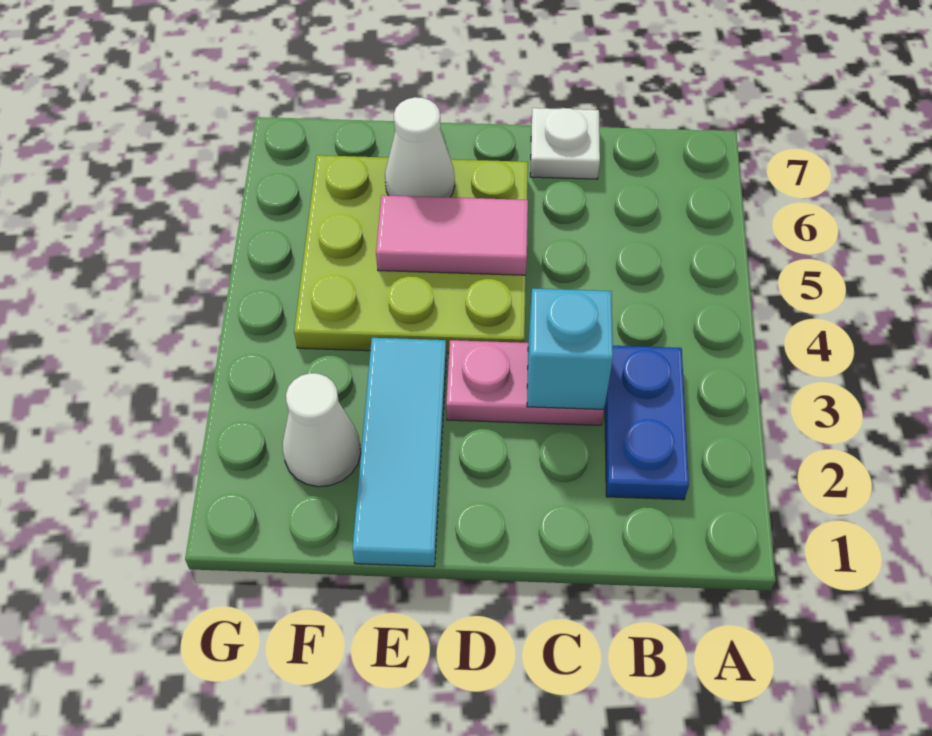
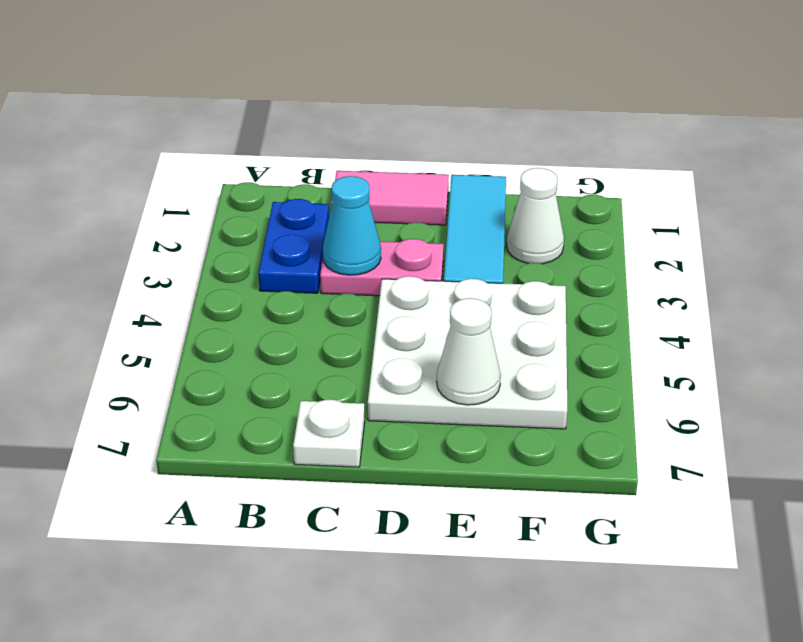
cyan brick C3 level 2 -> cyan cone C3 level 2
lime plate D4:F6 level 1 -> white plate D4:F6 level 1
pink tile D5:E5 level 2 -> pink tile C1:D1 level 1

